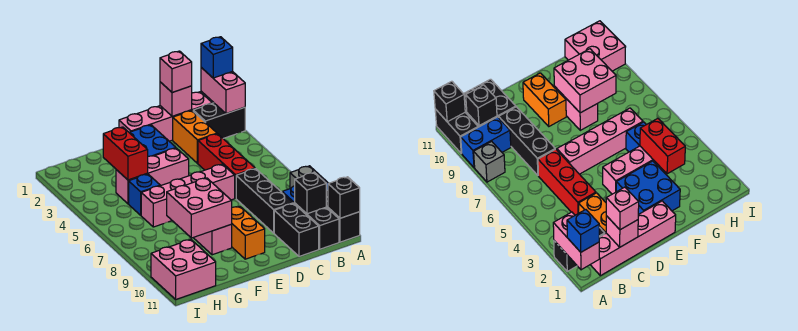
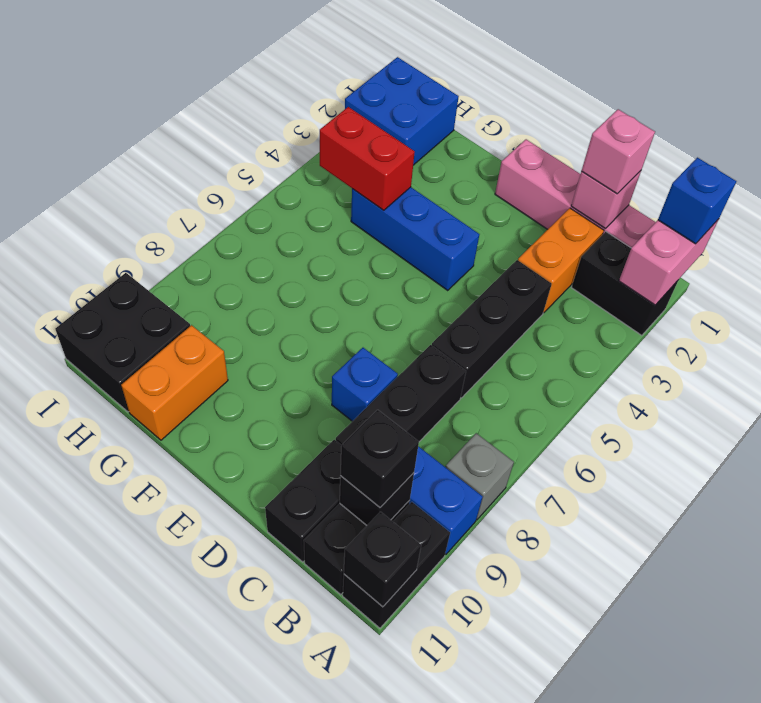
none -> black brick B10 level 3
red brick C4:C6 level 1 -> black brick C4:C6 level 1
pink brick D6:G6 level 1 -> none
blue brick E2:F3 level 1 -> blue brick H1:I2 level 1
pink brick E4:G4 level 1 -> blue brick E4:G4 level 1
orange brick E9:E10 level 1 -> orange brick G10:G11 level 1
pink brick F8:F9 level 1 -> none
pink brick F8:G9 level 2 -> none
red brick G3:G4 level 2 -> red brick G4:H4 level 2
blue brick G5 level 1 -> blue brick D8 level 1
pink brick H10:I11 level 1 -> black brick H10:I11 level 1

